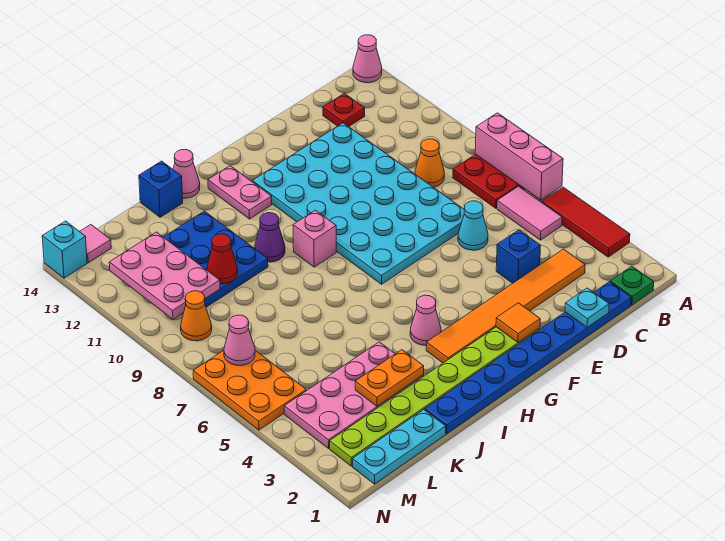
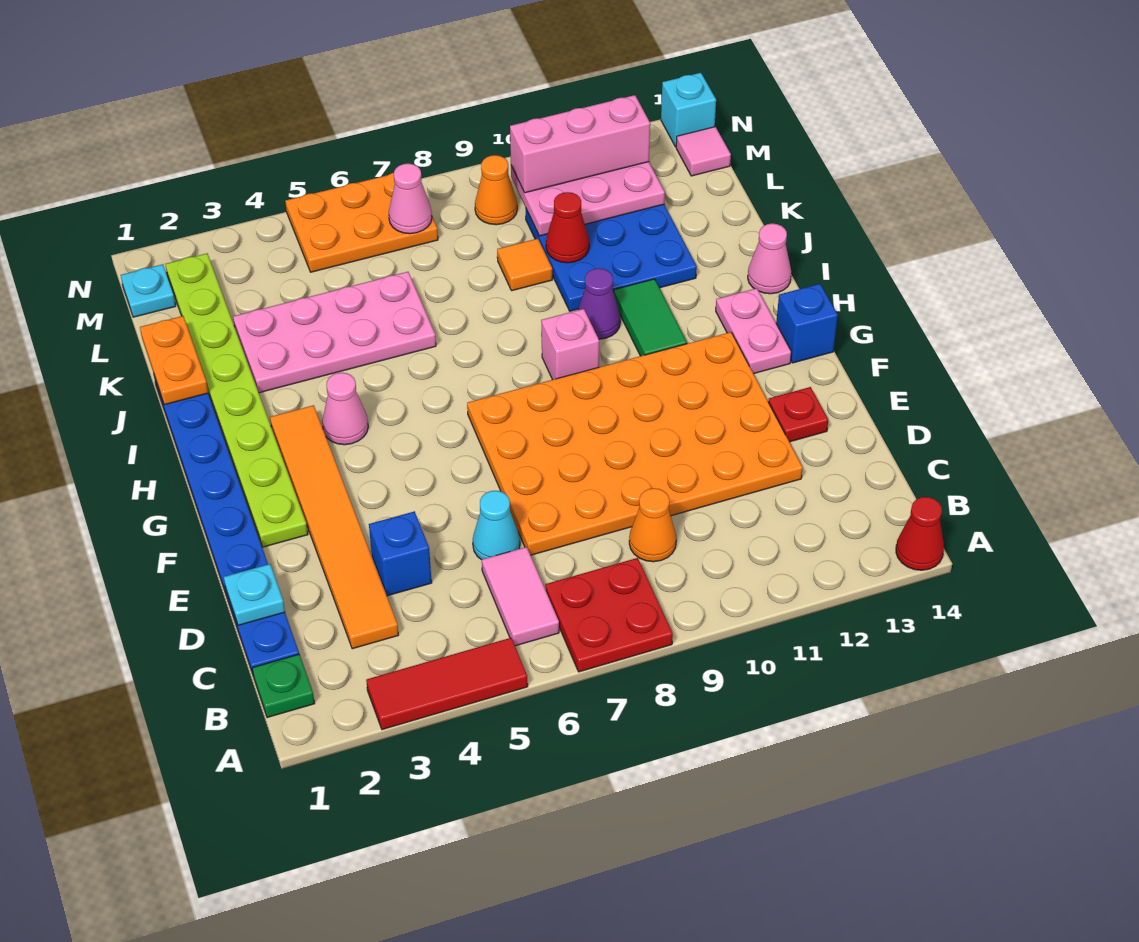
pink brick A6:A8 level 2 -> pink brick M10:M12 level 3
pink cone A14 level 1 -> red cone A14 level 1
pink tile B5:B6 level 1 -> pink tile B6:C6 level 1
red plate C13 level 1 -> red plate E13 level 1
cyan plate D7:G12 level 1 -> orange plate D7:G12 level 1
orange tile F2 level 2 -> orange tile K9 level 1
none -> green tile H11:I11 level 1
pink plate H12:H13 level 1 -> pink plate G13:H13 level 1
pink plate J3:M4 level 1 -> pink plate J3:K6 level 1
orange plate J3:K3 level 2 -> orange plate J1:K1 level 2
blue brick J14 level 1 -> blue brick G14 level 1
cyan plate K1:M1 level 1 -> cyan plate M1 level 1

